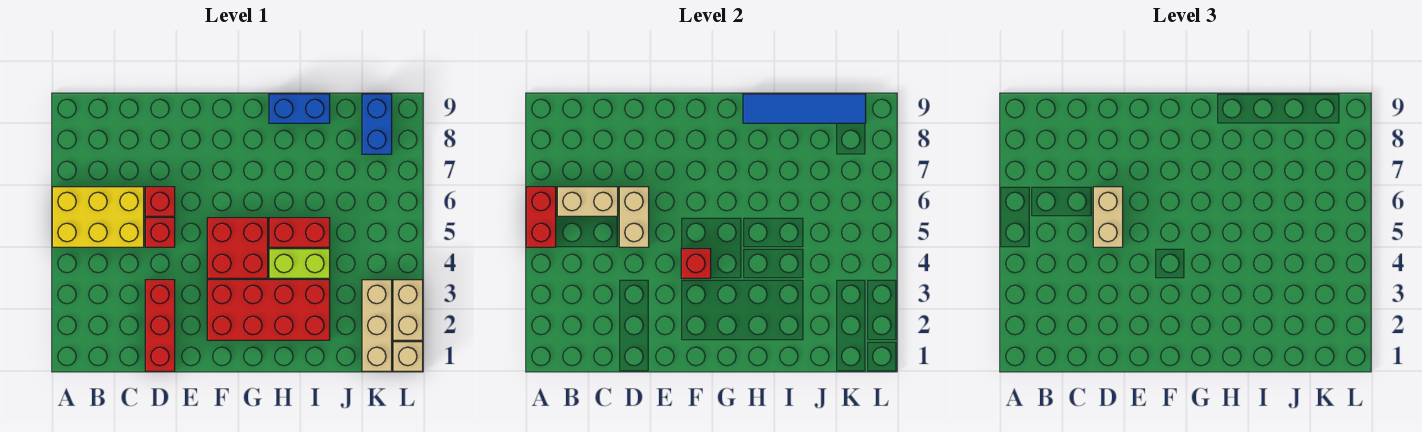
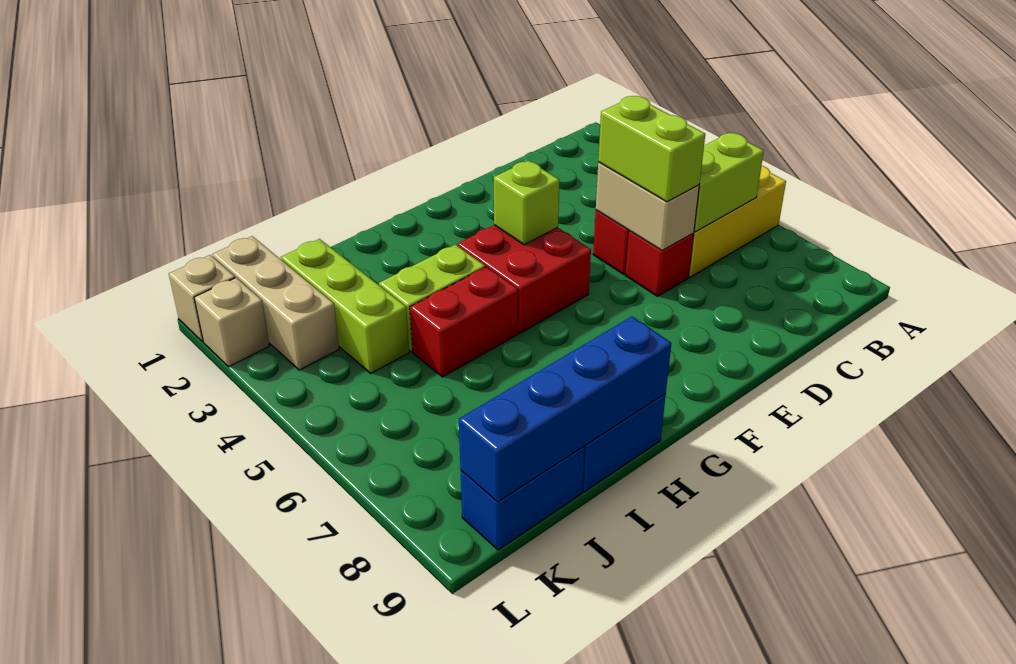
red brick A5:A6 level 2 -> none
tan brick B6:C6 level 2 -> lime brick B6:C6 level 2
red brick D1:D3 level 1 -> none
tan brick D5:D6 level 3 -> lime brick D5:D6 level 3
red brick F2:I3 level 1 -> none
red brick F4 level 2 -> lime brick F4 level 2
blue tile H9:K9 level 2 -> blue brick H9:K9 level 2
none -> lime brick J2:J4 level 1
blue brick K8:K9 level 1 -> blue brick J9:K9 level 1
tan brick L2:L3 level 1 -> tan brick L2 level 1

